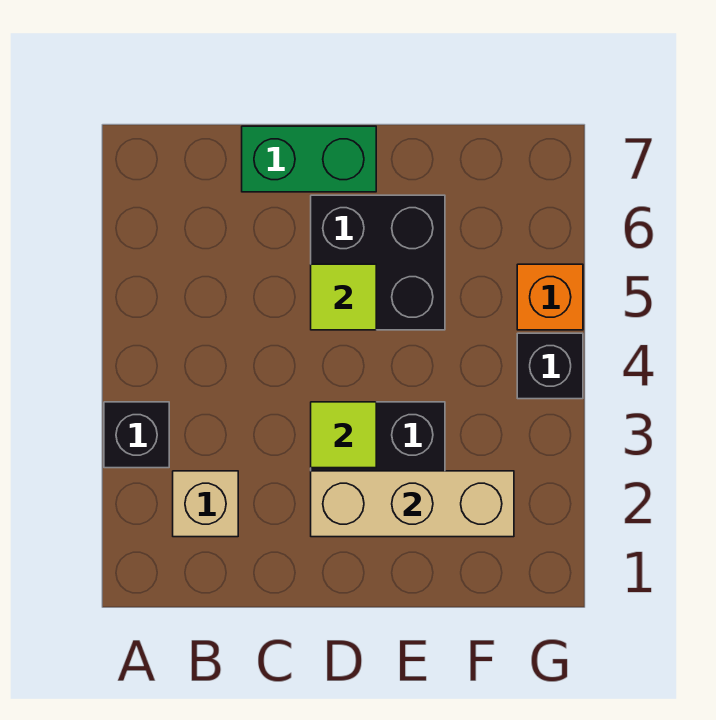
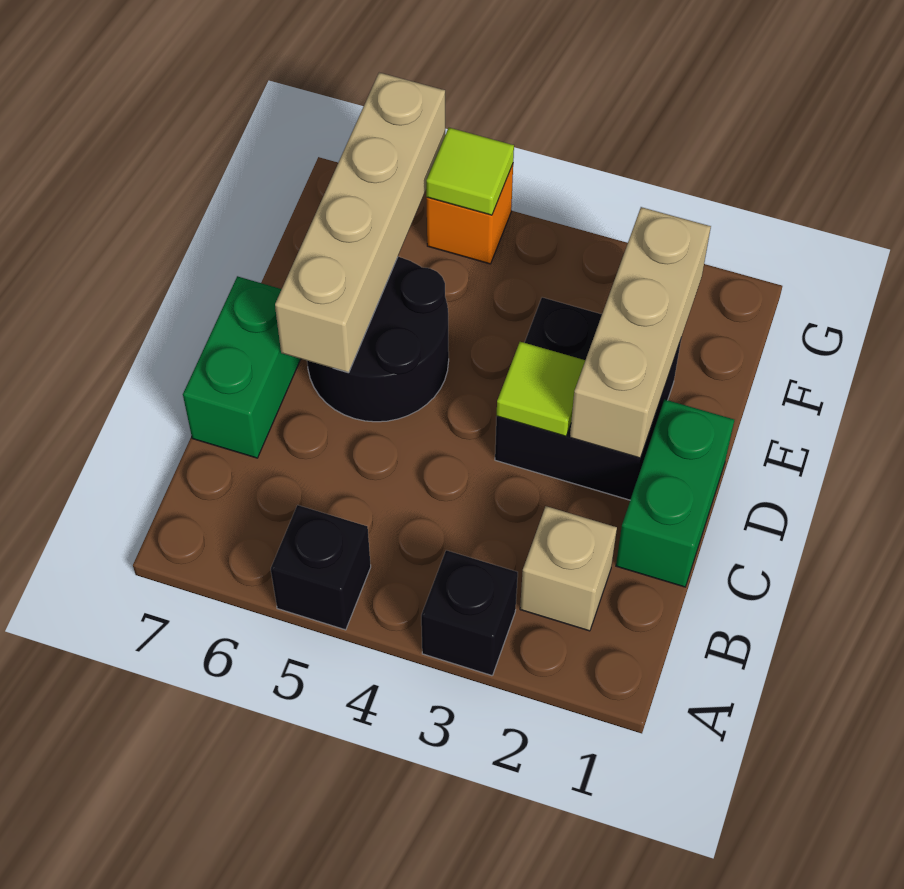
none -> green brick C1:D1 level 1
black brick D5:E6 level 1 -> black round brick D5:E6 level 1
lime tile D5 level 2 -> lime tile G5 level 2
none -> tan brick D6:G6 level 2
black brick G4 level 1 -> black brick A5 level 1

